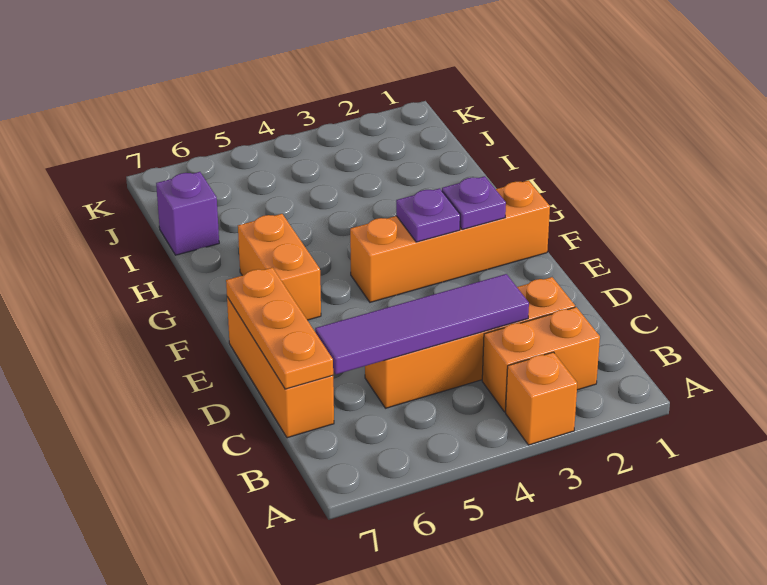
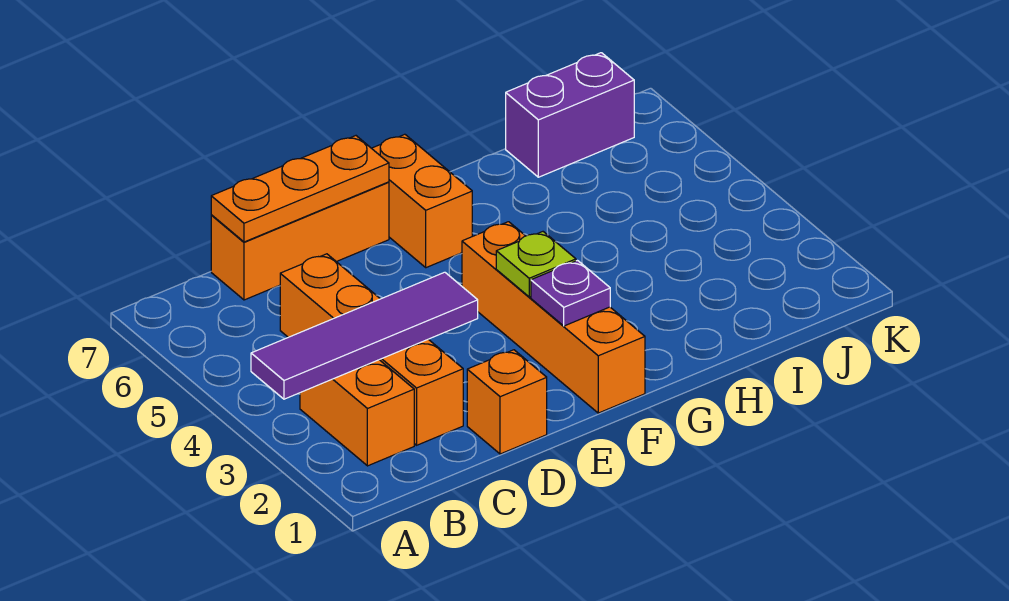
orange brick A3 level 1 -> orange brick D1 level 1
purple tile C3:C6 level 2 -> purple tile A3:D3 level 2
purple plate F3 level 2 -> lime plate F3 level 2
orange brick F6:G6 level 1 -> orange brick F6:F7 level 1
purple brick I7 level 1 -> purple brick I7:J7 level 1

